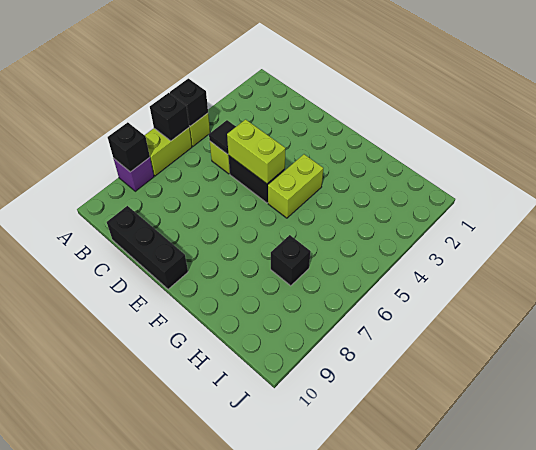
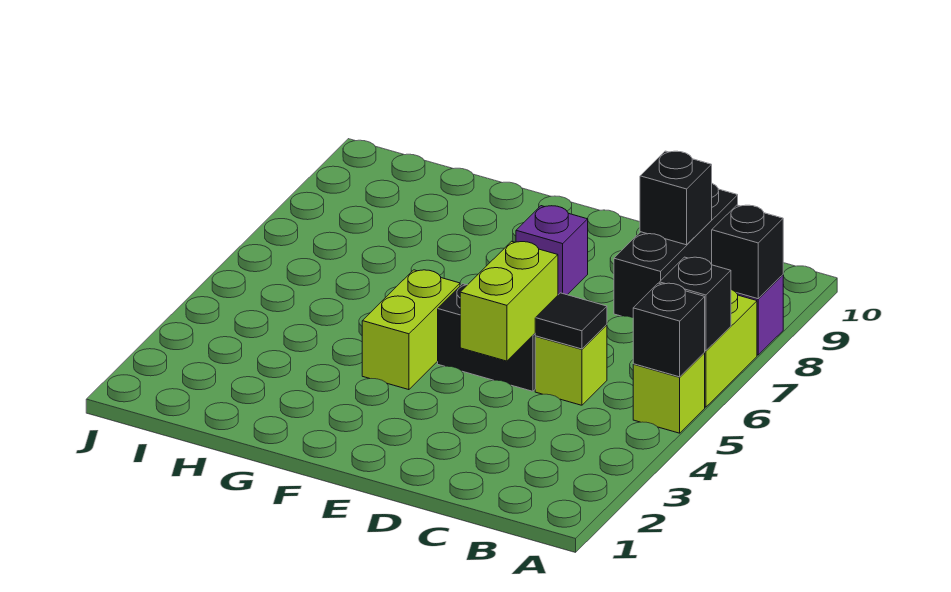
black brick C10:E10 level 1 -> black brick C8:C10 level 1
lime brick D5:E5 level 2 -> lime brick D4:D5 level 2
none -> purple brick E8 level 1
black brick H7 level 1 -> black brick C9 level 2

